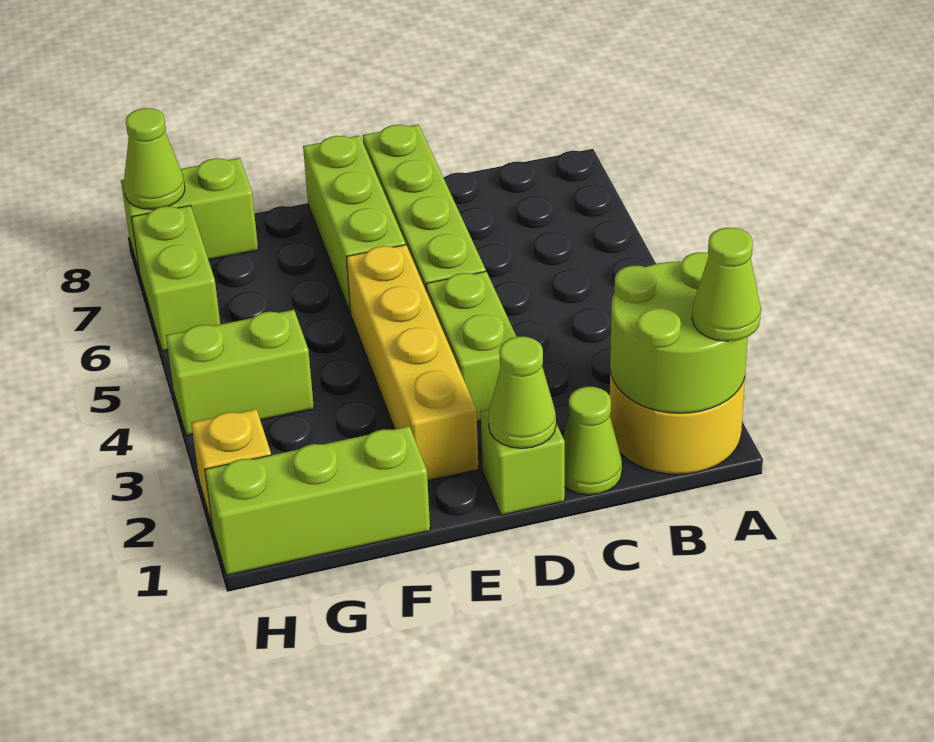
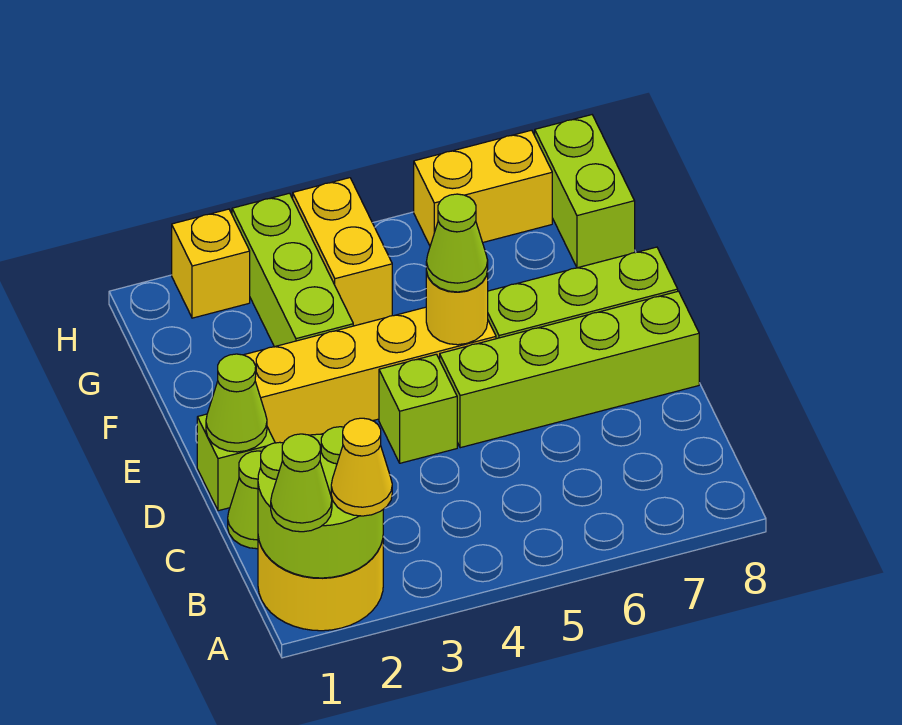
none -> yellow cone A2 level 3
lime brick D3:D4 level 1 -> lime brick D4 level 1
none -> yellow round brick E5 level 2
lime brick F1:H1 level 1 -> lime brick F3:H3 level 1
lime brick G4:H4 level 1 -> yellow brick G4:H4 level 1
lime brick H6:H7 level 1 -> yellow brick H6:H7 level 1
lime cone H8 level 2 -> lime cone E5 level 3

